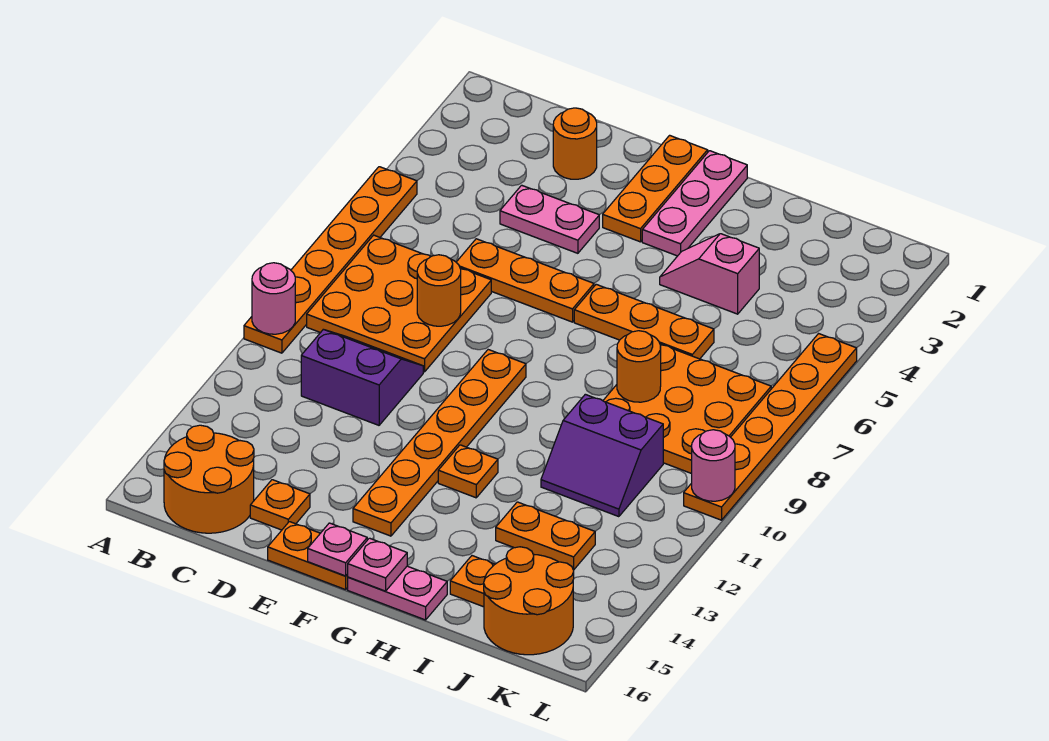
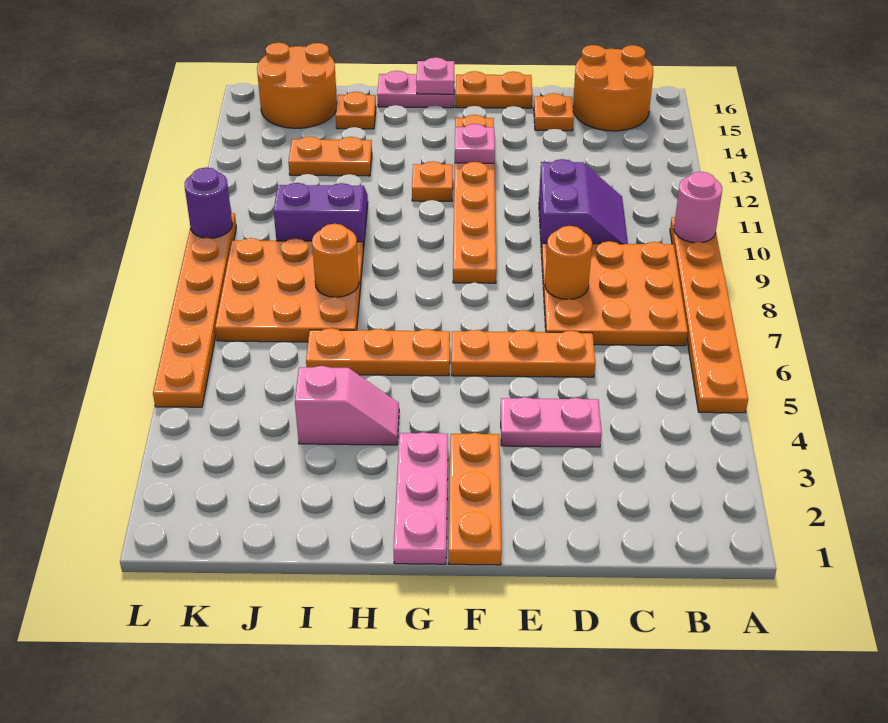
purple slope C10:D11 level 1 top 11 -> purple slope C10:D11 level 1 top D
orange round brick D2 level 1 -> none
pink plate F16 level 2 -> pink plate F13 level 2
pink round brick L10 level 2 -> purple round brick L10 level 2

